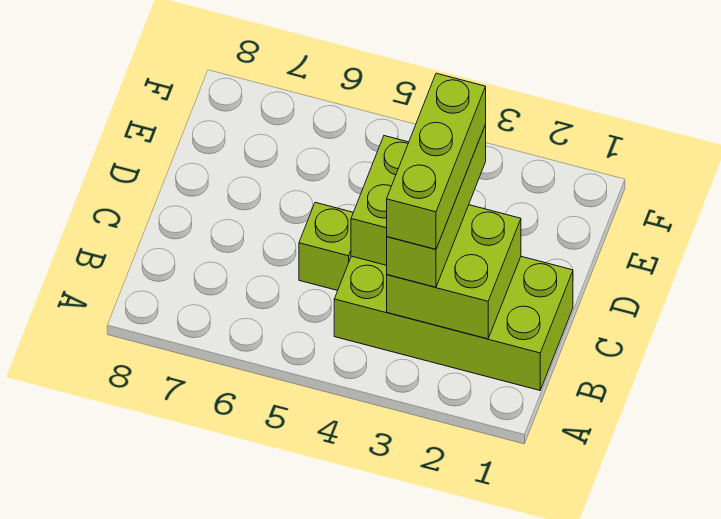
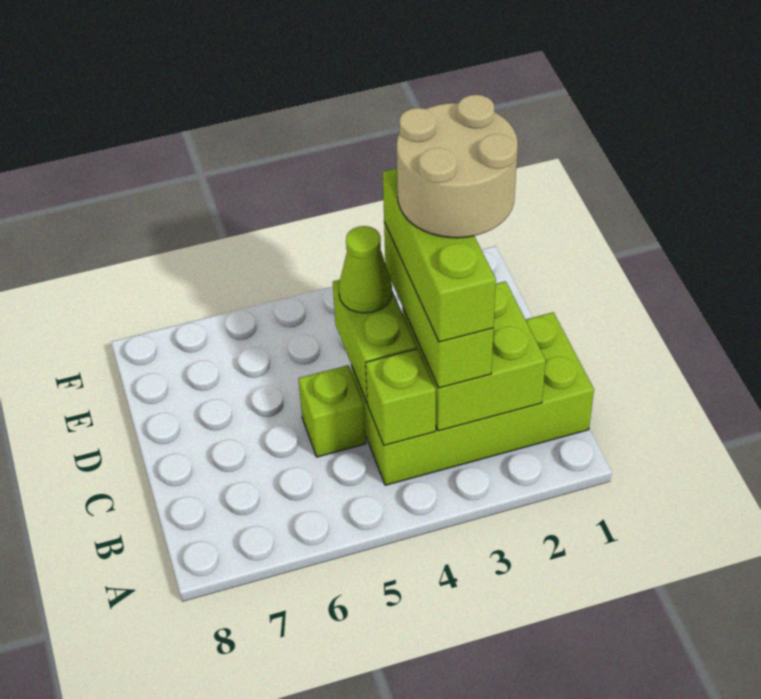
none -> lime brick B4 level 2
none -> tan round brick C2:D3 level 5
none -> lime cone D4 level 3

